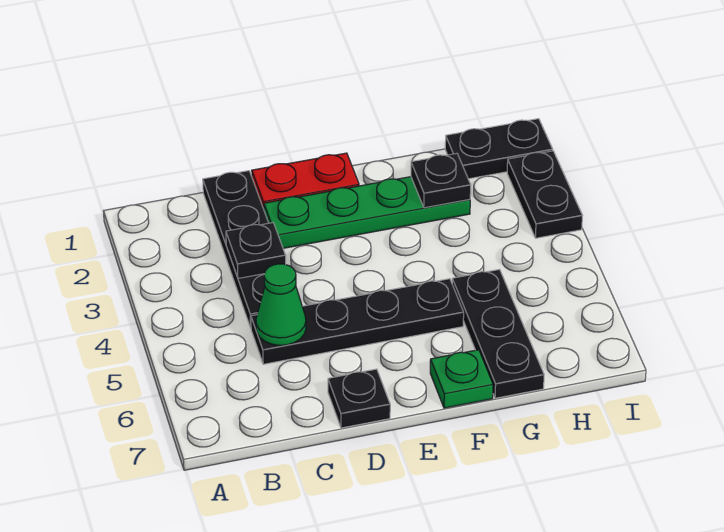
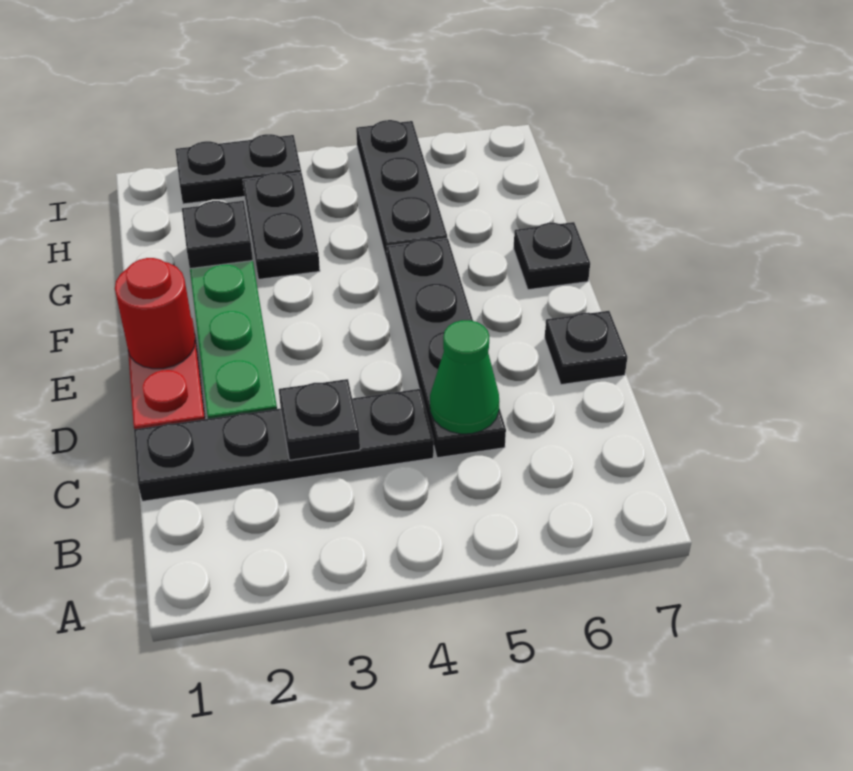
none -> red round brick E1 level 2
green plate F7 level 1 -> black plate F7 level 1
black plate G5:G7 level 1 -> black plate G5:I5 level 1
black plate H1:I1 level 1 -> black plate G3:H3 level 1

